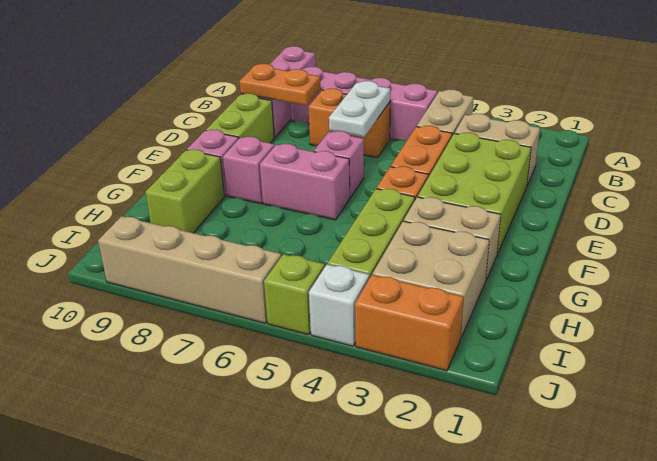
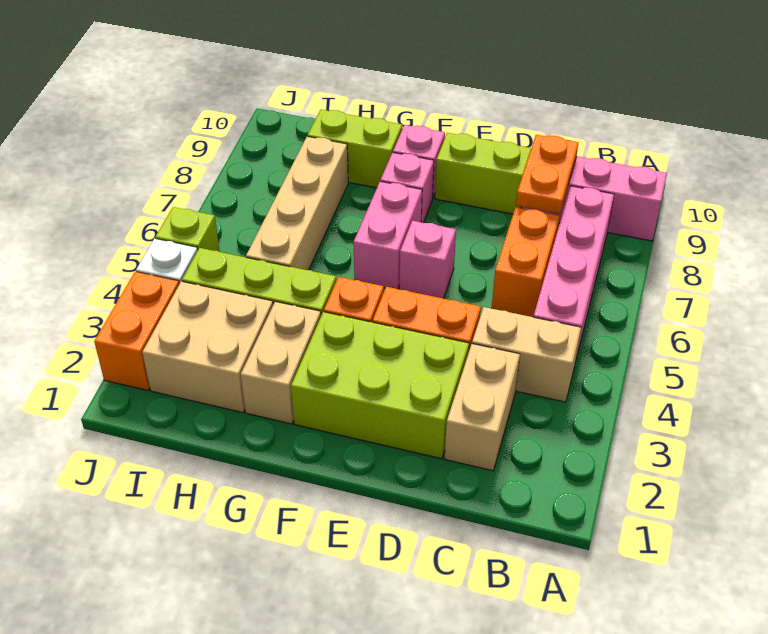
white plate C6:D6 level 2 -> none
tan brick J6:J9 level 1 -> tan brick H5:H8 level 1

